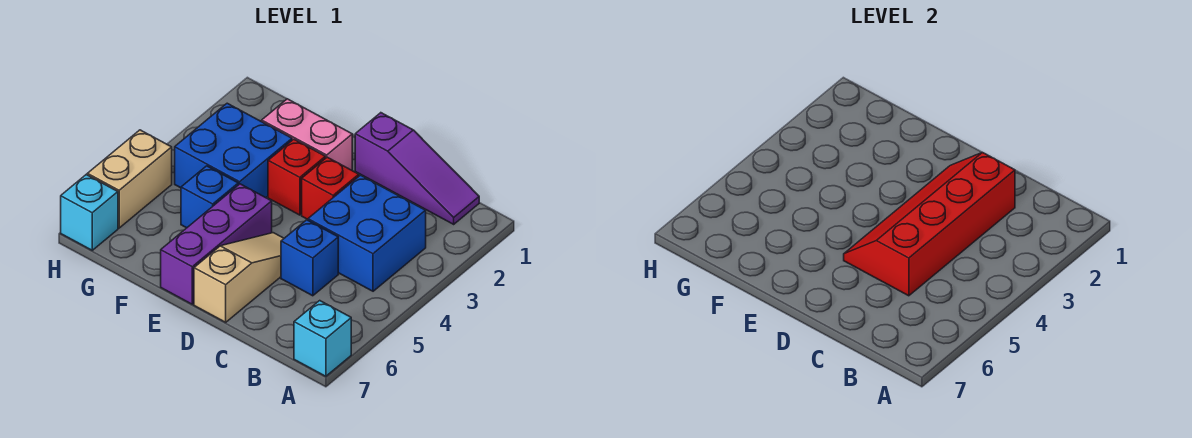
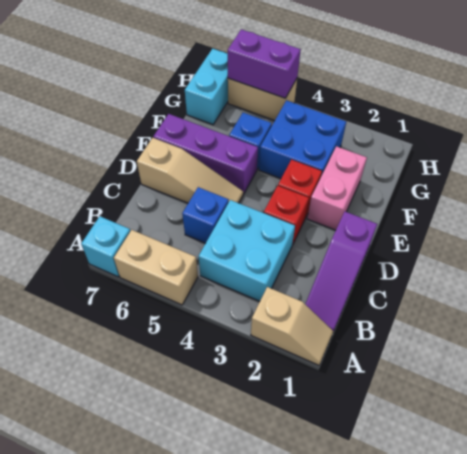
none -> tan slope A1:A2 level 1 top 2
none -> tan brick A5:A6 level 1
blue brick B3:C4 level 1 -> cyan brick B3:C4 level 1
red slope C2:D5 level 2 top C -> none
none -> purple brick H5:H6 level 2
cyan brick H7 level 1 -> cyan brick G7:H7 level 1

